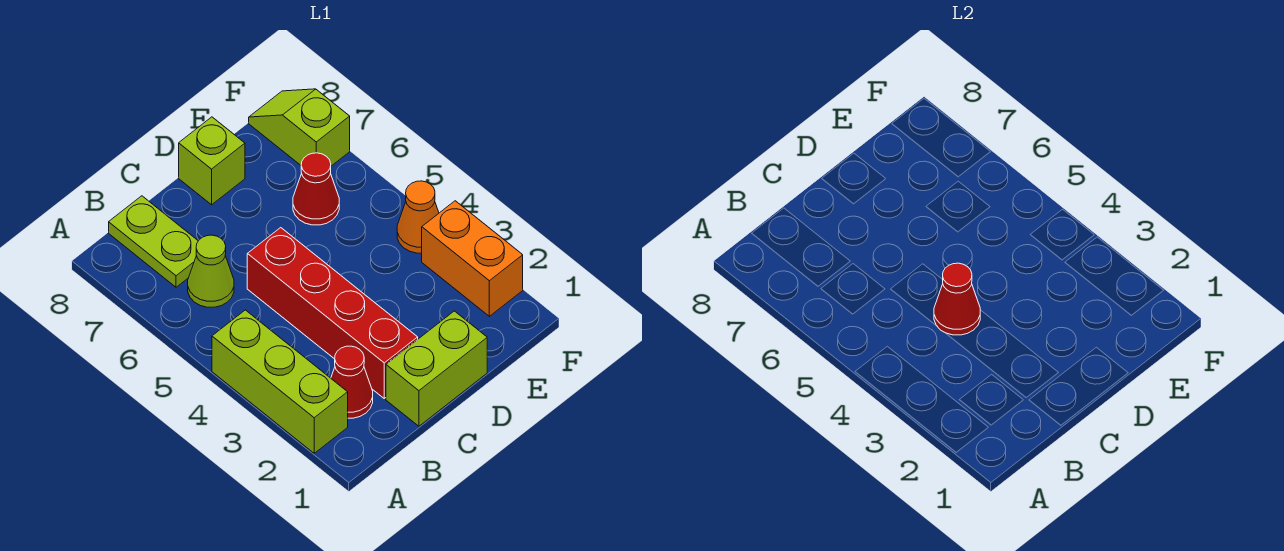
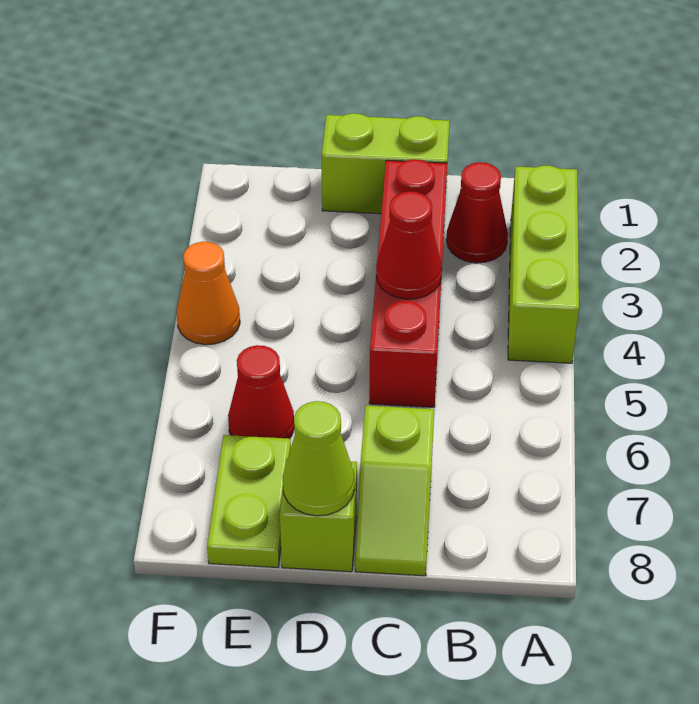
lime cone B6 level 1 -> lime cone D8 level 2
lime plate B7:B8 level 1 -> lime plate E7:E8 level 1
orange brick F2:F3 level 1 -> none
lime slope F7:F8 level 1 top 7 -> lime slope C7:C8 level 1 top 7

